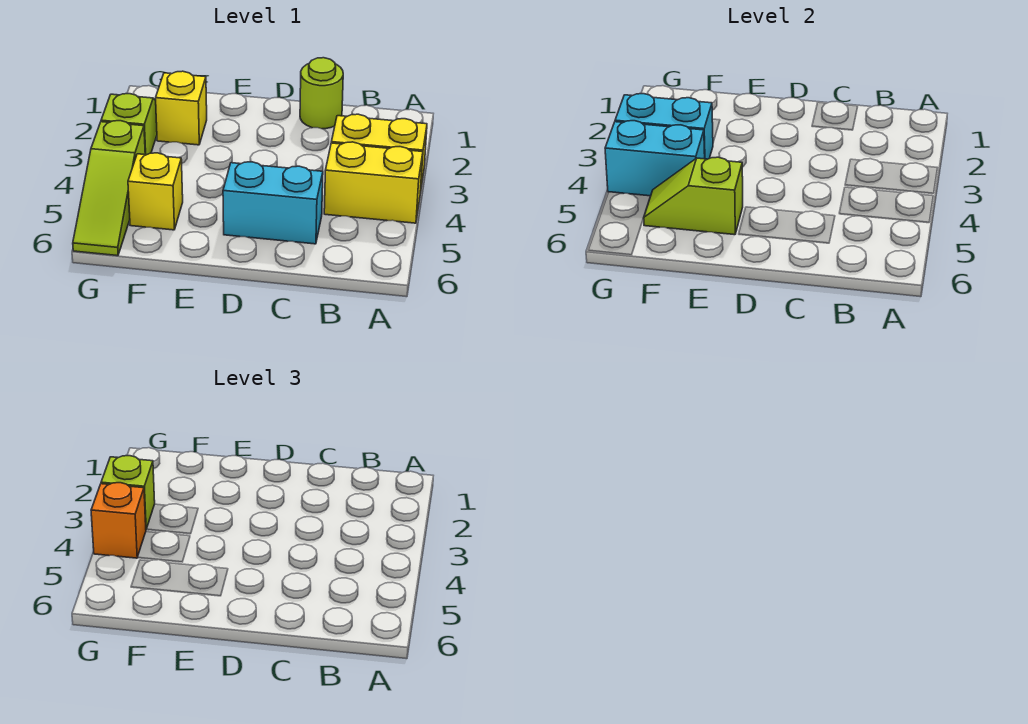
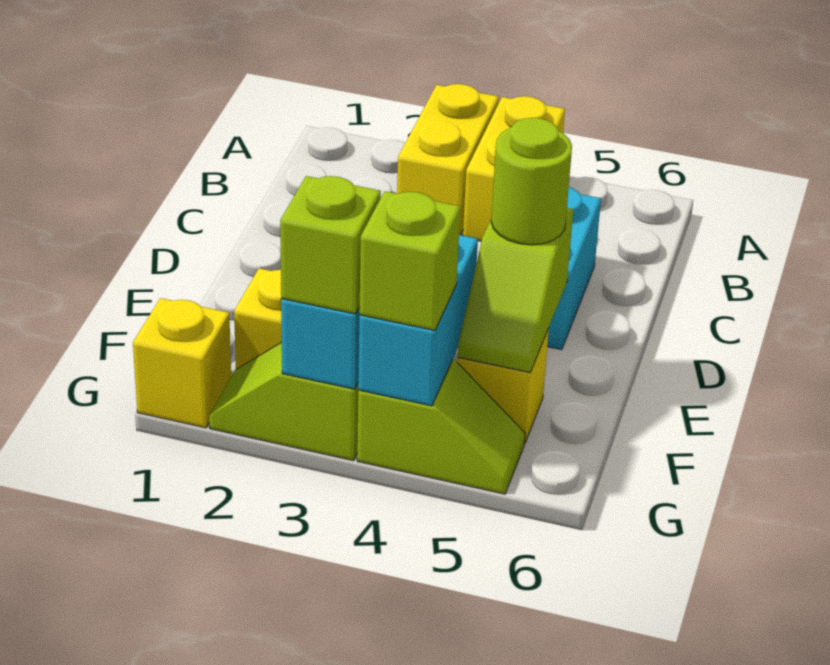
lime round brick C1 level 1 -> lime round brick E5 level 3
none -> yellow brick G1 level 1
lime slope G4:G6 level 1 top 4 -> lime slope G4:G5 level 1 top 4
orange brick G4 level 3 -> lime brick G4 level 3

